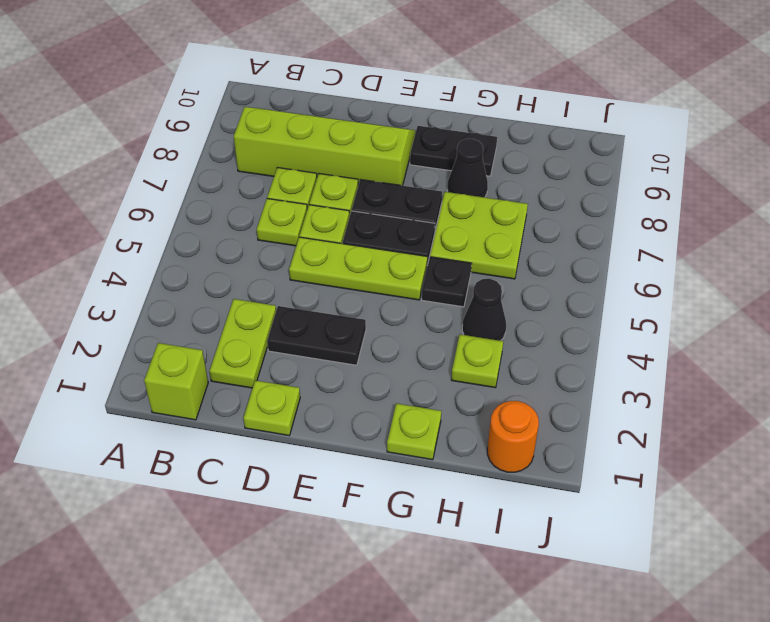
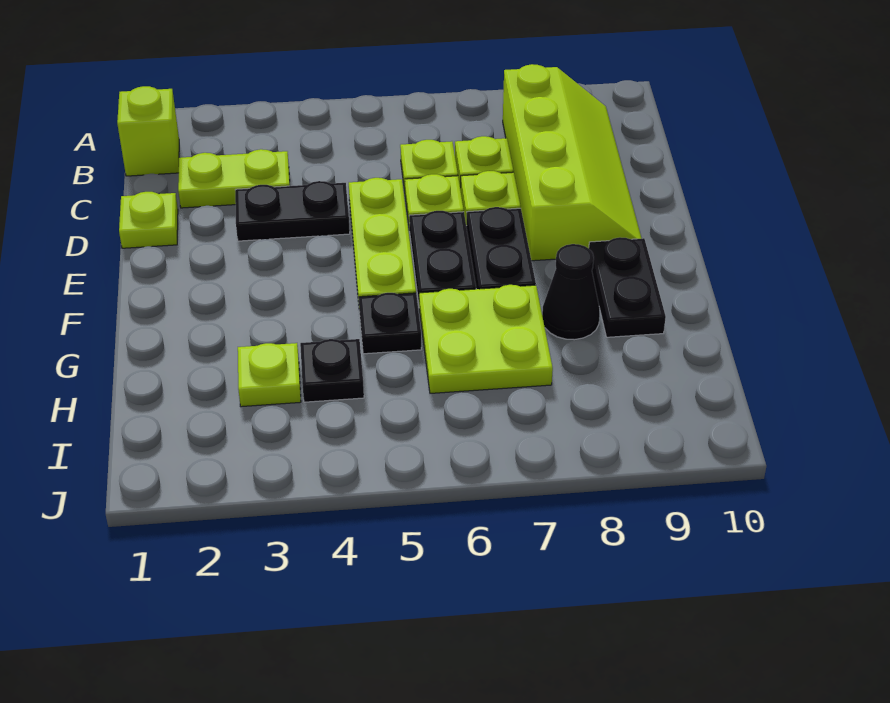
black plate D3:E3 level 1 -> black plate D3:D4 level 1
lime plate G1 level 1 -> none
black cone H4 level 1 -> black plate H4 level 1
orange round brick I1 level 1 -> none

